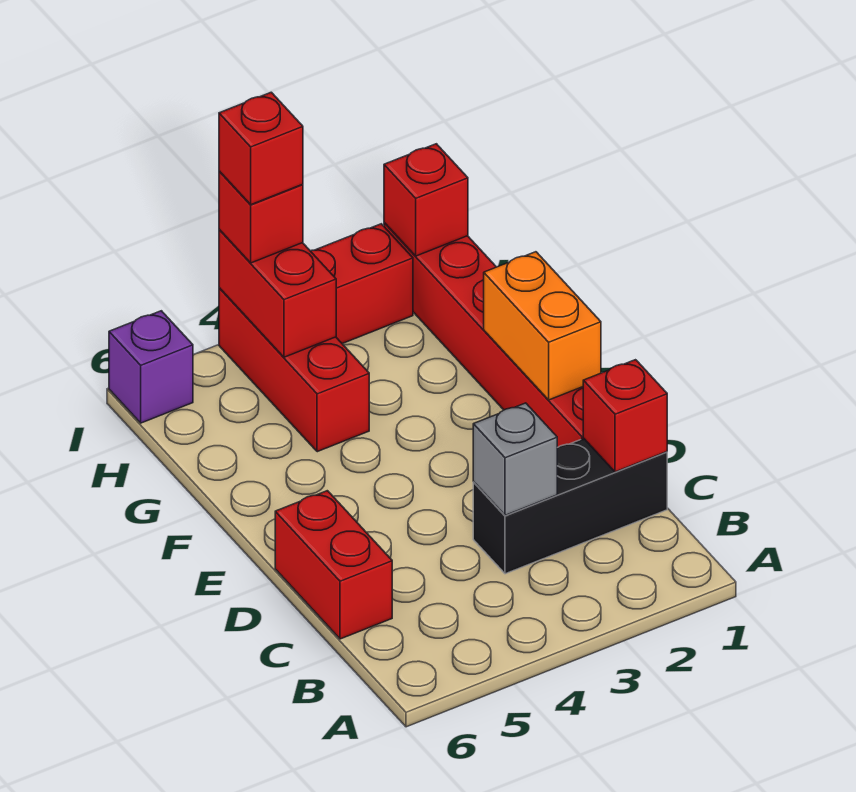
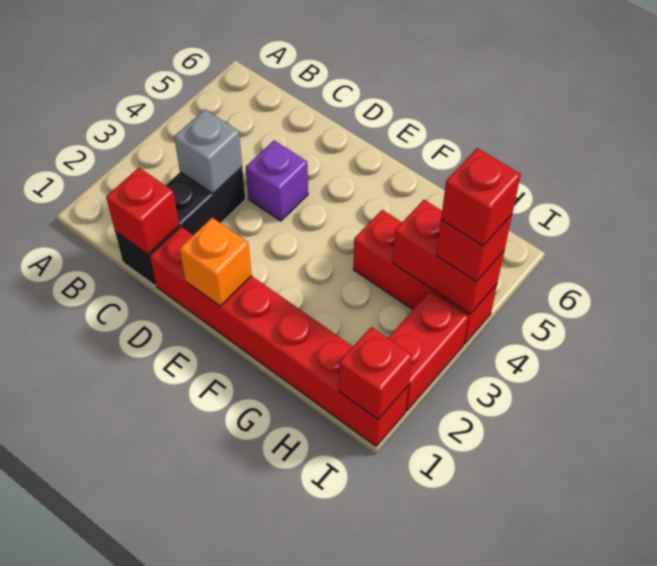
red brick C6:D6 level 1 -> none
orange brick E1:F1 level 2 -> orange brick E1 level 2
purple brick I6 level 1 -> purple brick D4 level 1

